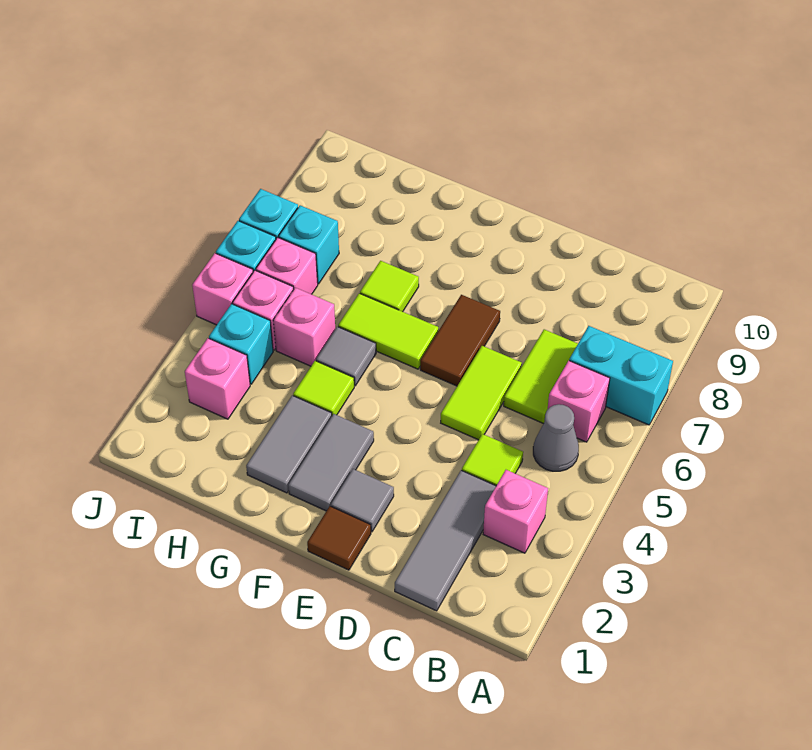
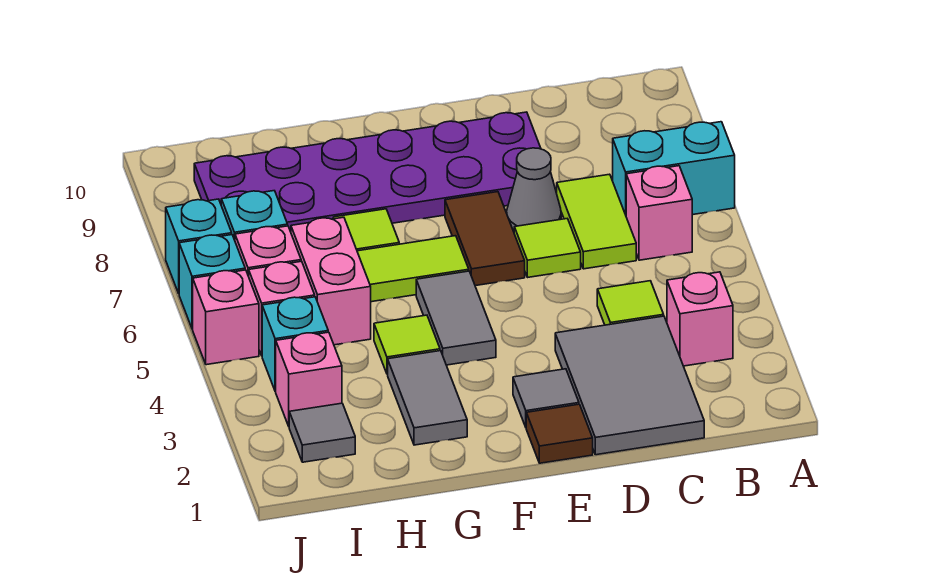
grey cone B5 level 1 -> grey cone D7 level 1
grey tile C1:C3 level 1 -> grey tile C1:D3 level 1
lime tile D5:D6 level 1 -> lime tile D6 level 1
none -> purple plate D8:I9 level 1
grey tile F2:F3 level 1 -> grey tile F4:F5 level 1
grey tile G5 level 1 -> grey tile I2 level 1
pink brick H5 level 1 -> pink brick H5:H6 level 1

